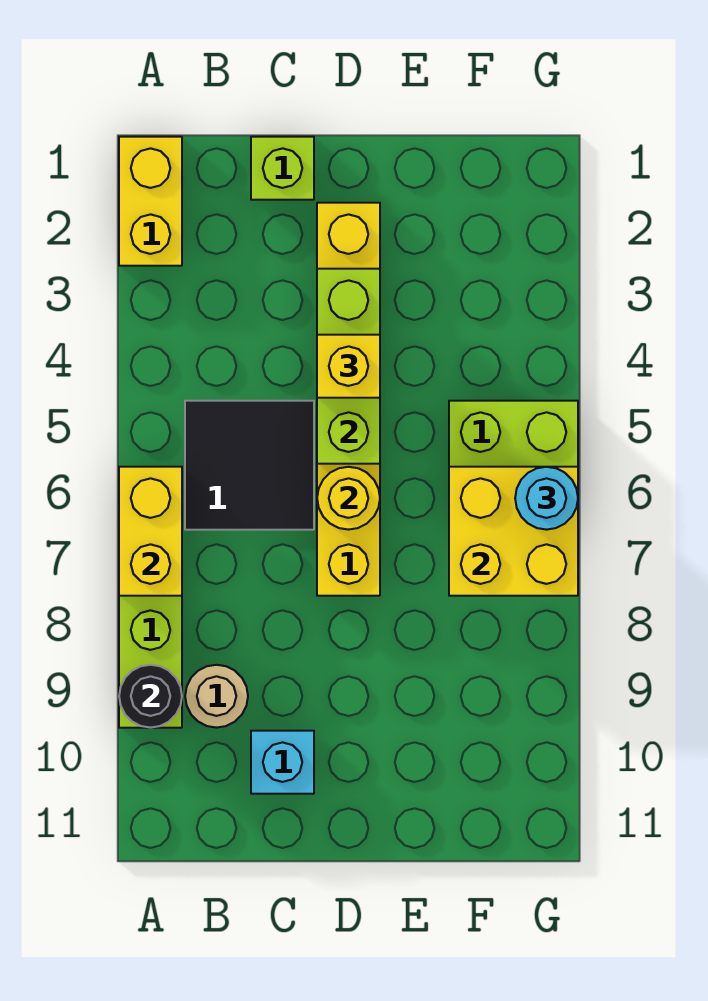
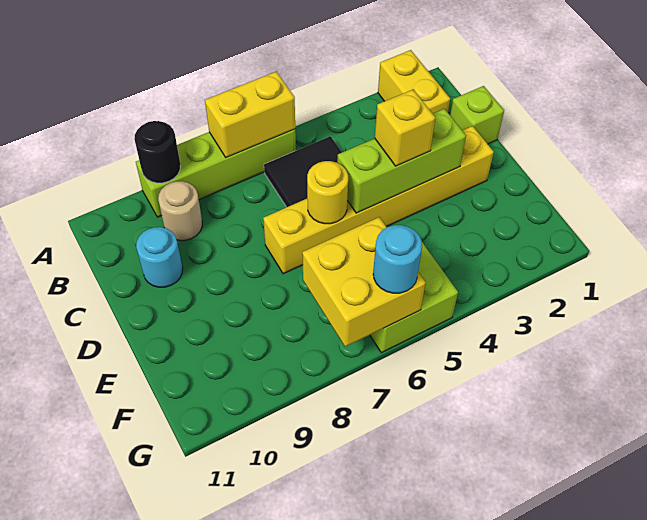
yellow brick A1:A2 level 1 -> yellow brick A2:B2 level 1
cyan brick C10 level 1 -> cyan round brick C10 level 1

